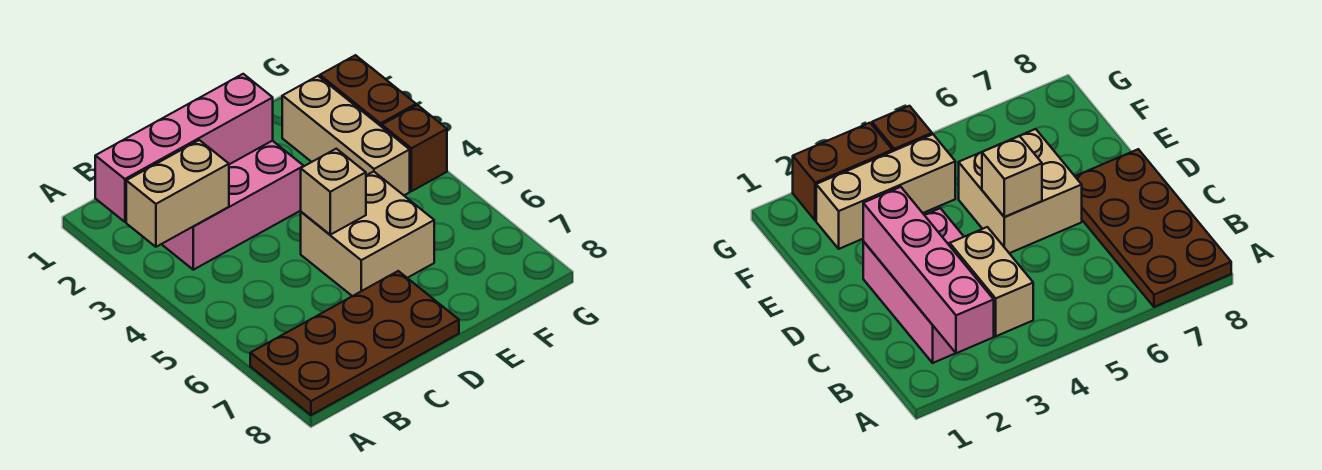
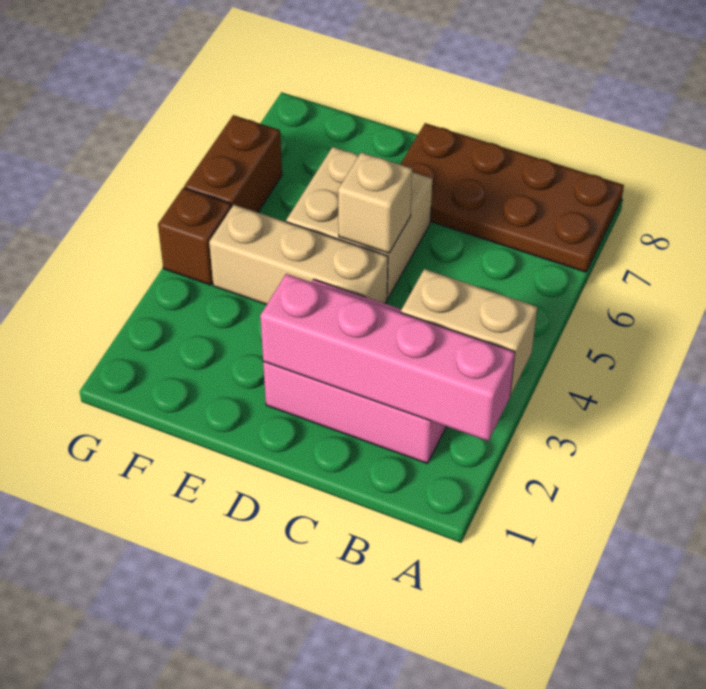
tan brick F2:F4 level 1 -> tan brick D4:F4 level 1
brown brick G2:G3 level 1 -> brown brick G5:G6 level 1

